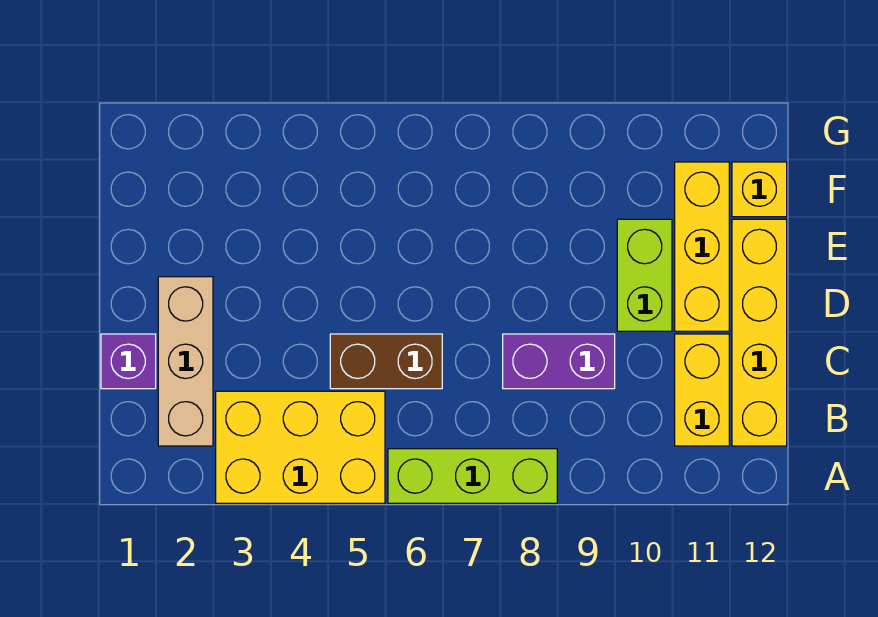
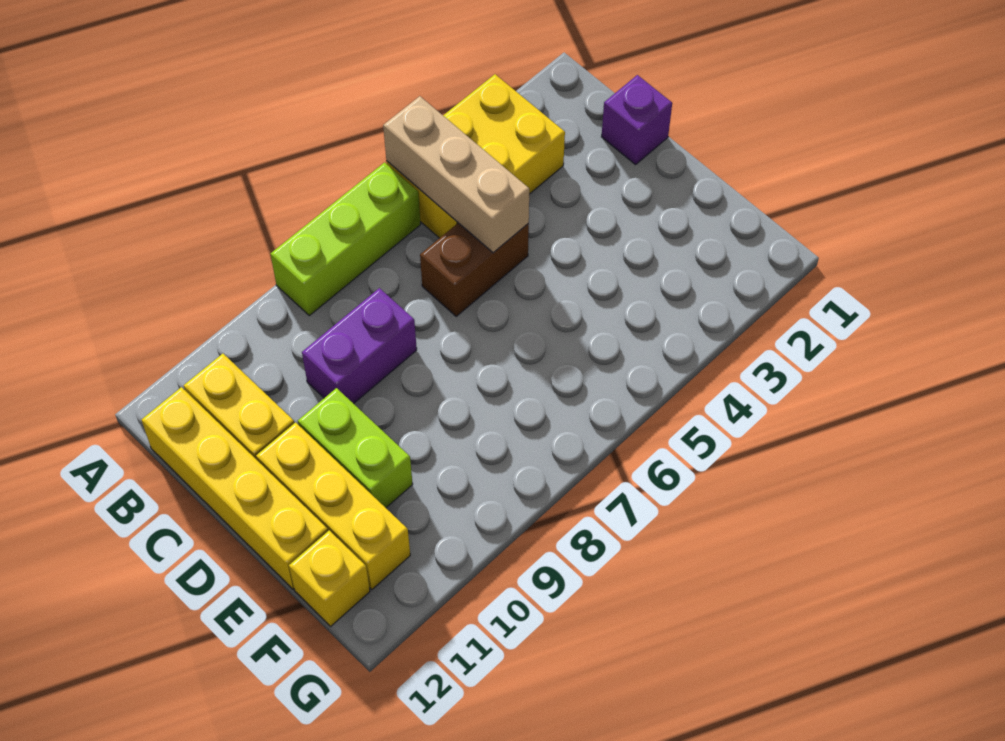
tan brick B2:D2 level 1 -> tan brick A5:C5 level 2

